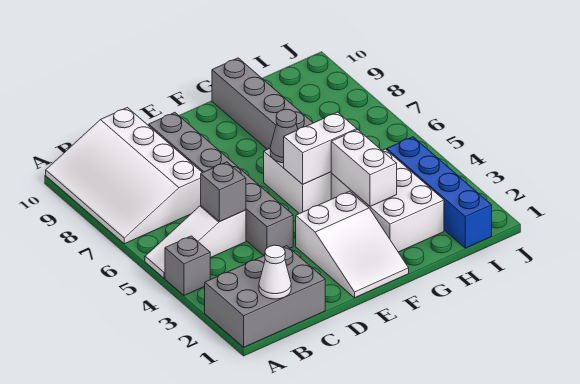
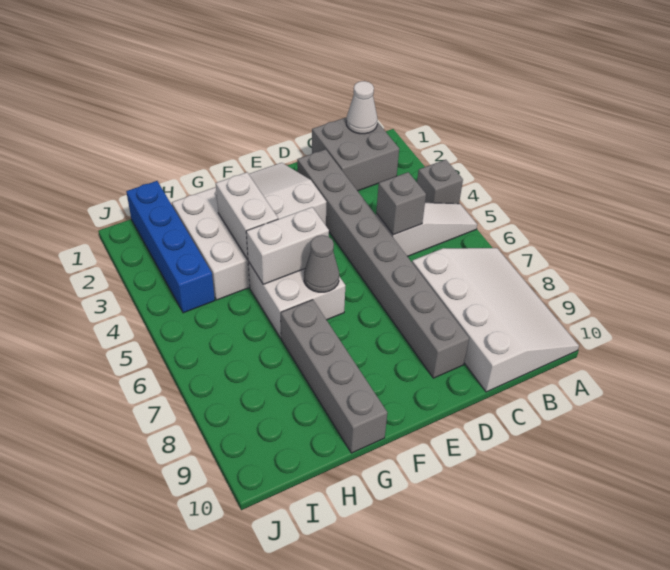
grey brick A1:C2 level 1 -> grey brick B1:C2 level 1
grey brick D4:D9 level 1 -> grey brick D2:D9 level 1

